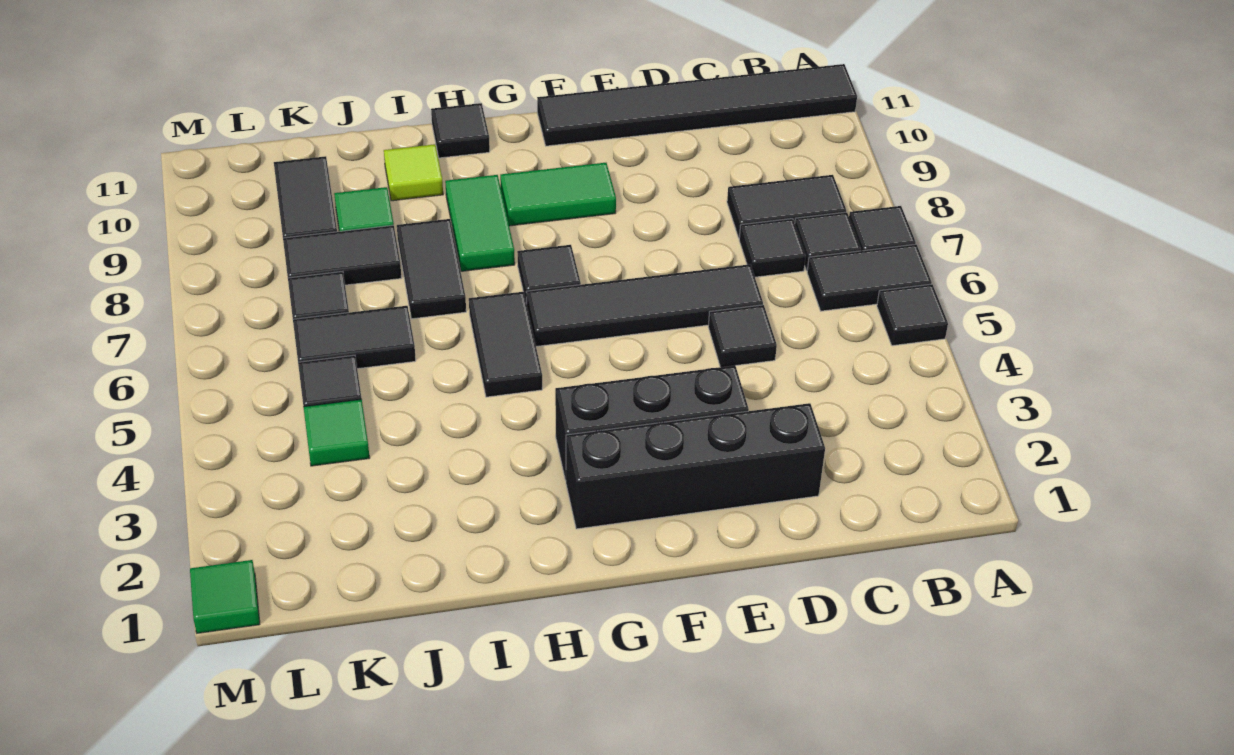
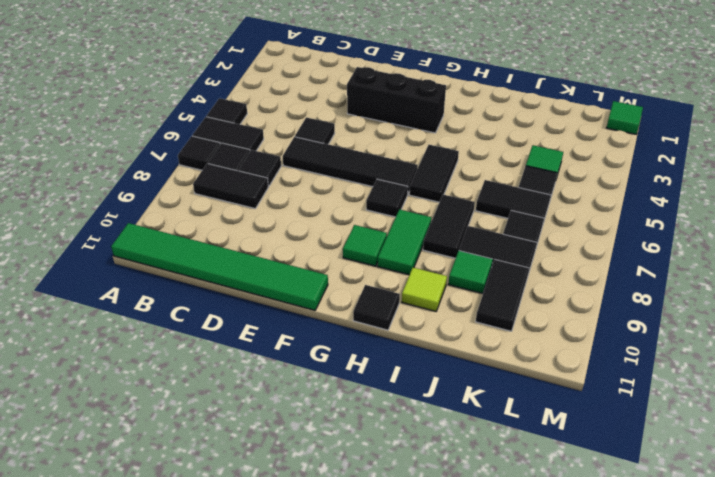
black tile A11:F11 level 1 -> green tile A11:F11 level 1
black brick D2:G2 level 1 -> none
green tile F9:G9 level 1 -> green tile G9 level 1

